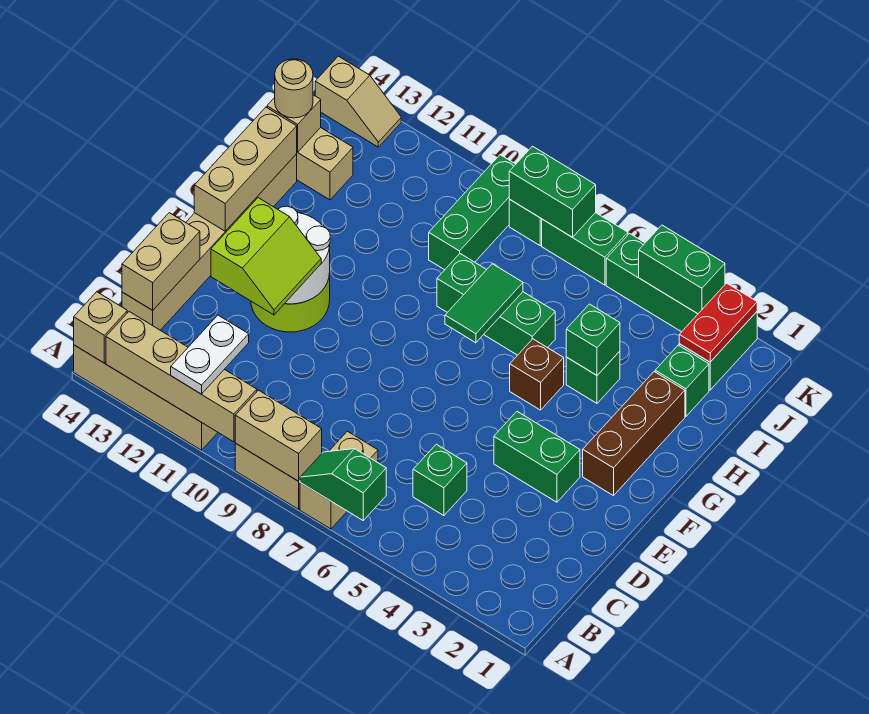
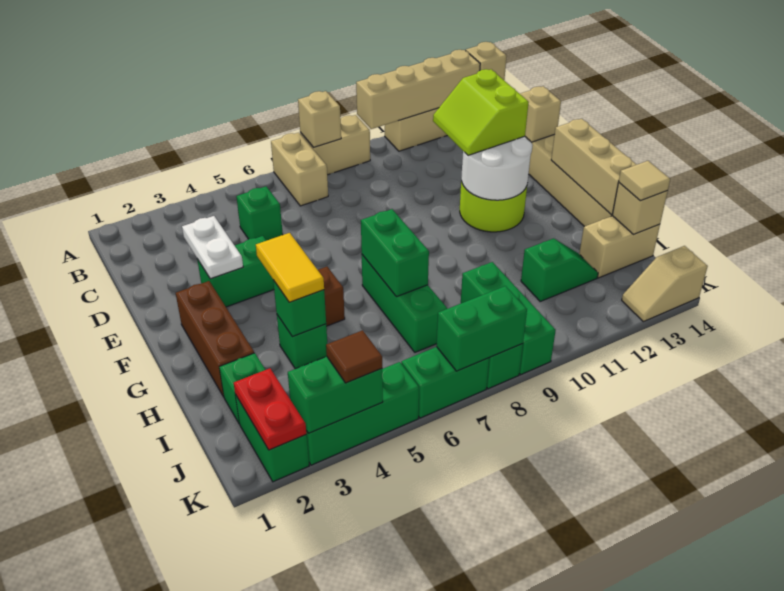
green slope A6:A7 level 2 top 6 -> green slope I11:I12 level 1 top 11
tan brick A8:A9 level 2 -> tan brick A8 level 2
white plate A11:B11 level 3 -> white plate D3:E3 level 2
tan brick C14:D14 level 2 -> tan brick D14 level 2
none -> yellow tile G4:H4 level 3
green tile G7:H7 level 2 -> green brick G7:H7 level 2
green brick H6:H8 level 1 -> green brick G7:I7 level 1
tan round brick I14 level 3 -> tan tile I14 level 3
none -> brown tile K4 level 3

